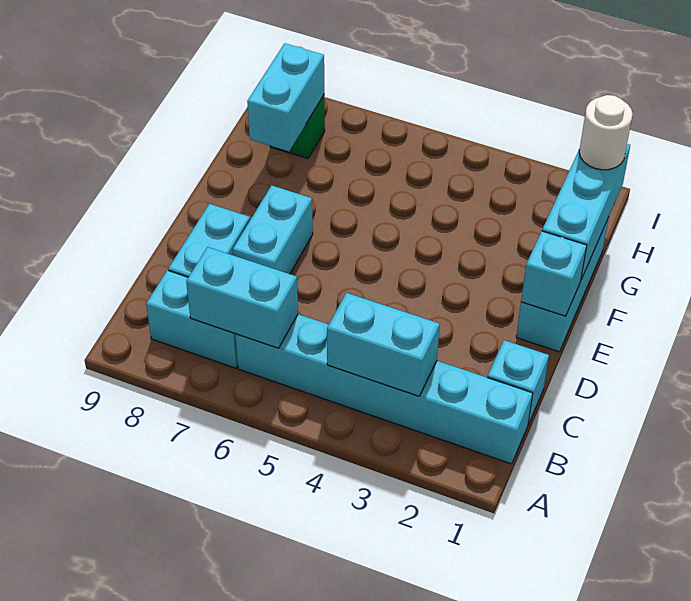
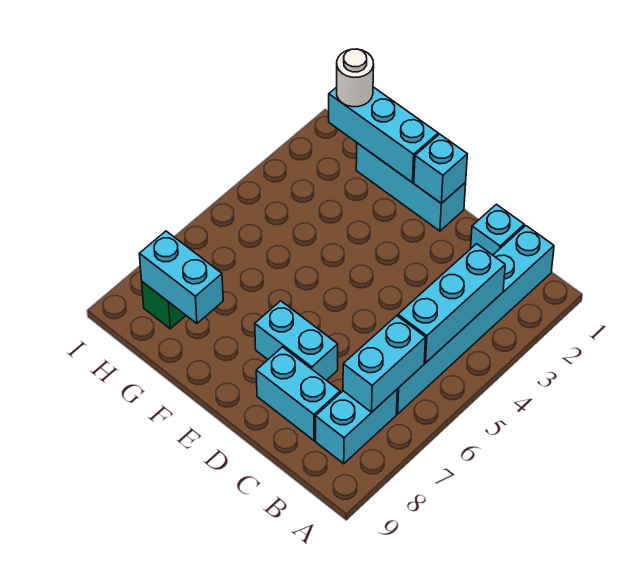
cyan brick B3:B4 level 2 -> cyan brick B3:B5 level 2

